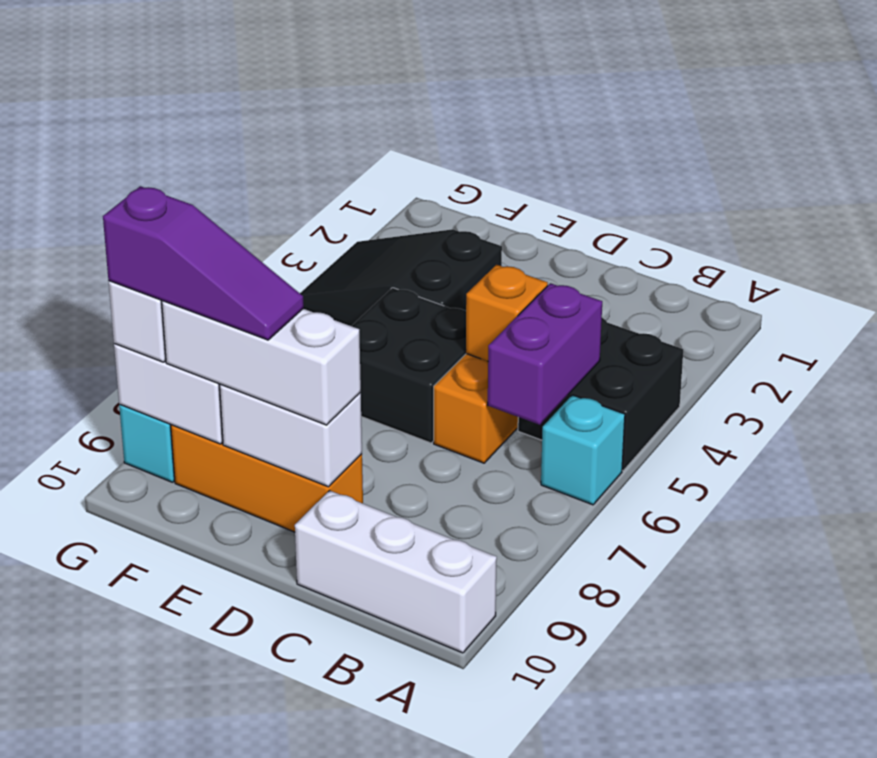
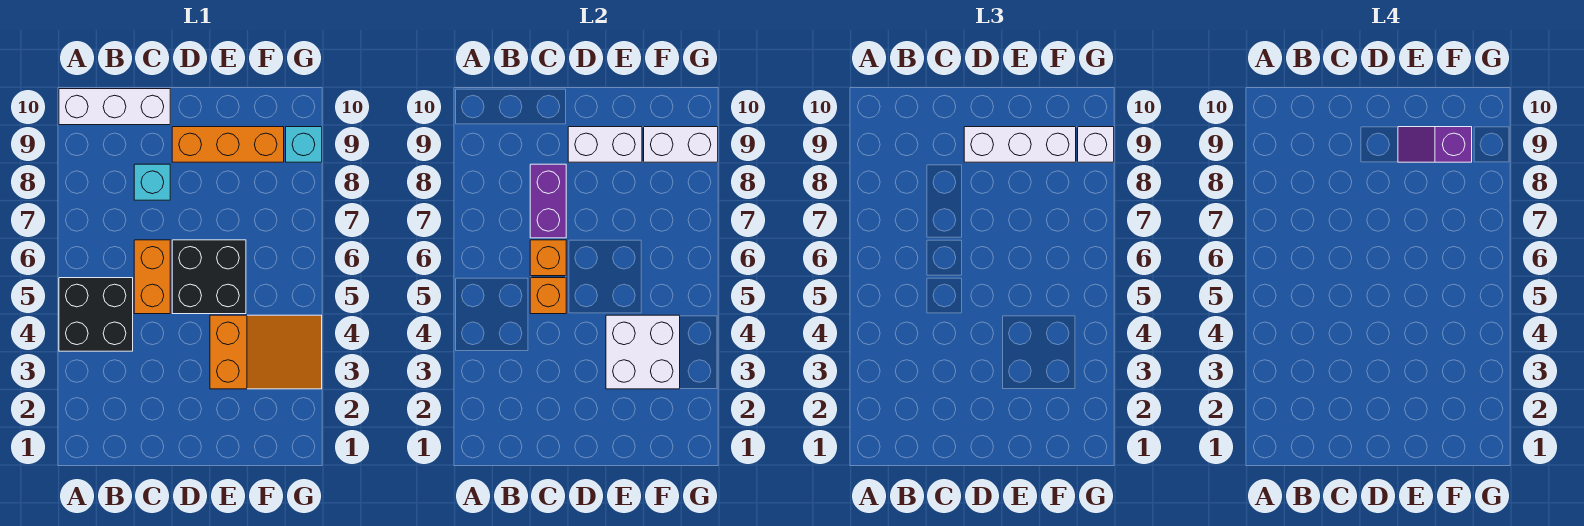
cyan brick A6 level 1 -> cyan brick C8 level 1
purple brick B5:B6 level 2 -> purple brick C7:C8 level 2
none -> orange brick C6 level 2
black slope E3:G4 level 1 top E -> orange slope E3:G4 level 1 top E
none -> white brick E3:F4 level 2
purple slope E9:G9 level 4 top G -> purple slope E9:F9 level 4 top F

